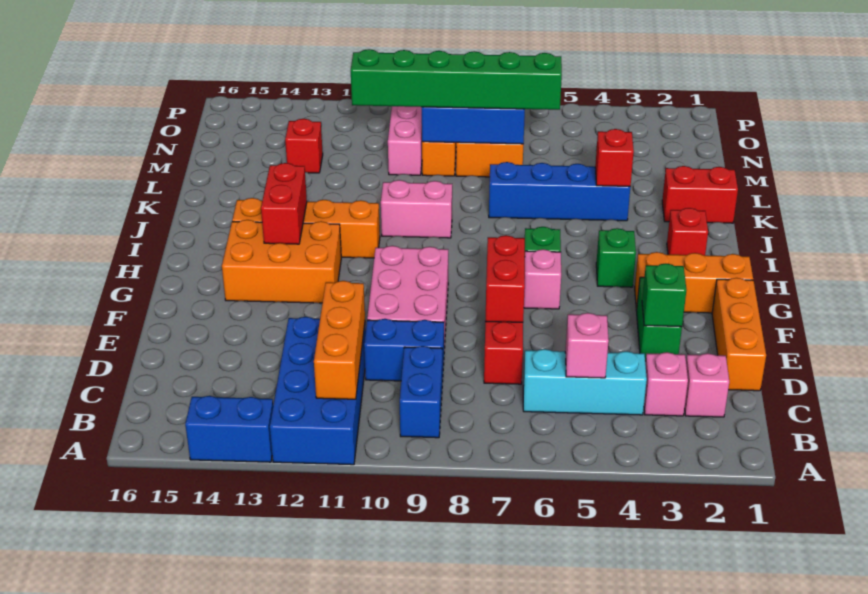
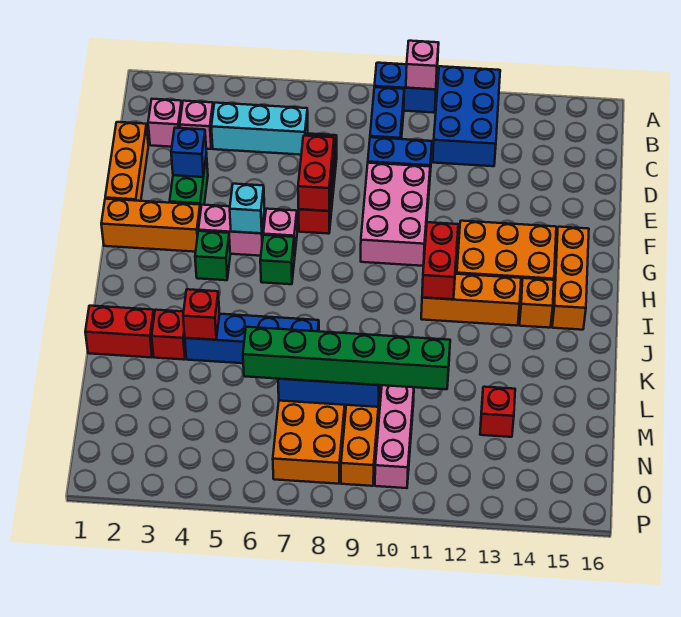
blue brick A11:D12 level 1 -> blue brick A11:C12 level 1
blue brick A13:A14 level 1 -> blue brick A9:A10 level 1
orange brick B11:D11 level 2 -> orange brick G15:I15 level 1
pink brick C5 level 2 -> pink brick A10 level 2
green brick E3 level 2 -> blue brick E3 level 2
none -> cyan brick G5 level 2
red brick H13:I13 level 2 -> red brick H11:I11 level 2
red brick I2 level 1 -> red brick K3 level 1
pink brick J9:J10 level 1 -> pink brick G4:G5 level 1

